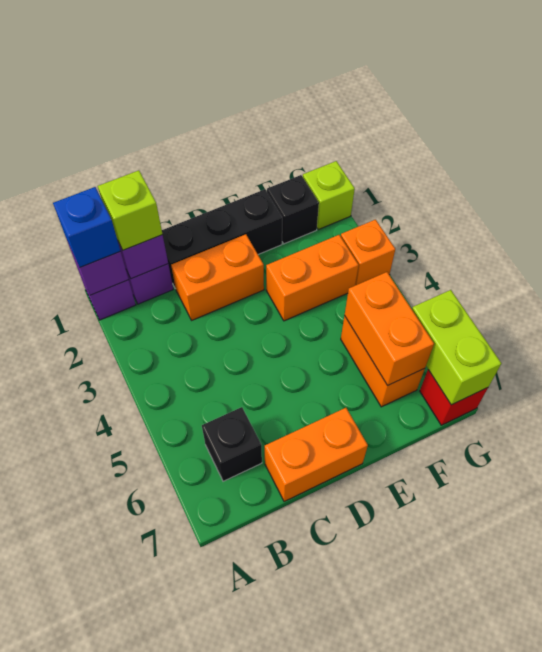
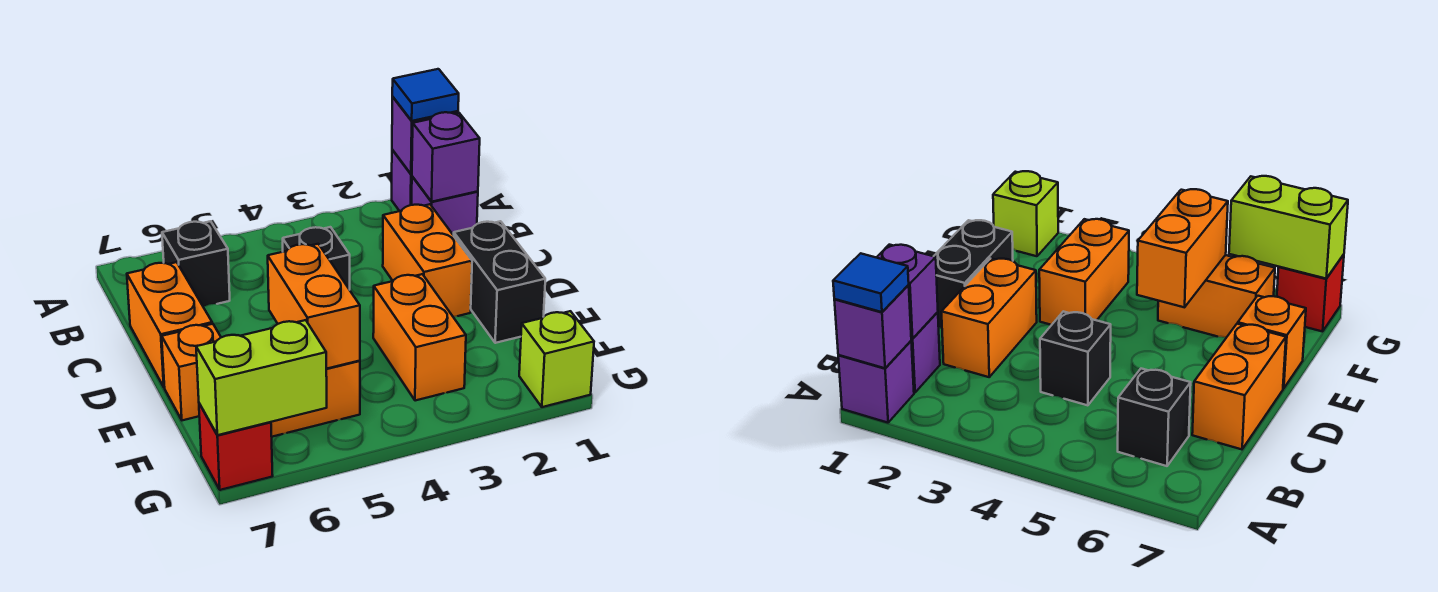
blue brick A1 level 3 -> blue tile A1 level 3
lime brick B1 level 3 -> none
black brick C1:E1 level 1 -> black brick D1:E1 level 1
black brick F1 level 1 -> black brick C4 level 1
orange brick F5:F6 level 2 -> orange brick E5:F5 level 2
orange brick G3 level 1 -> orange brick E7 level 1

